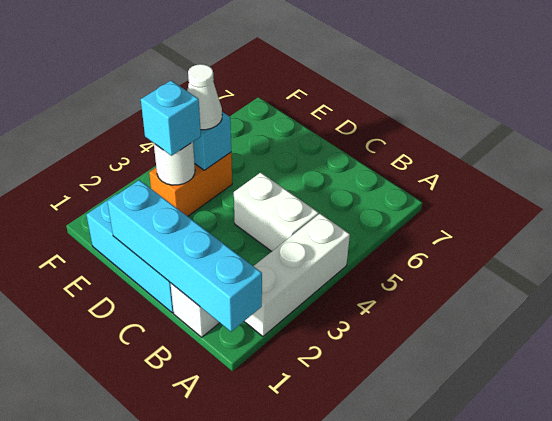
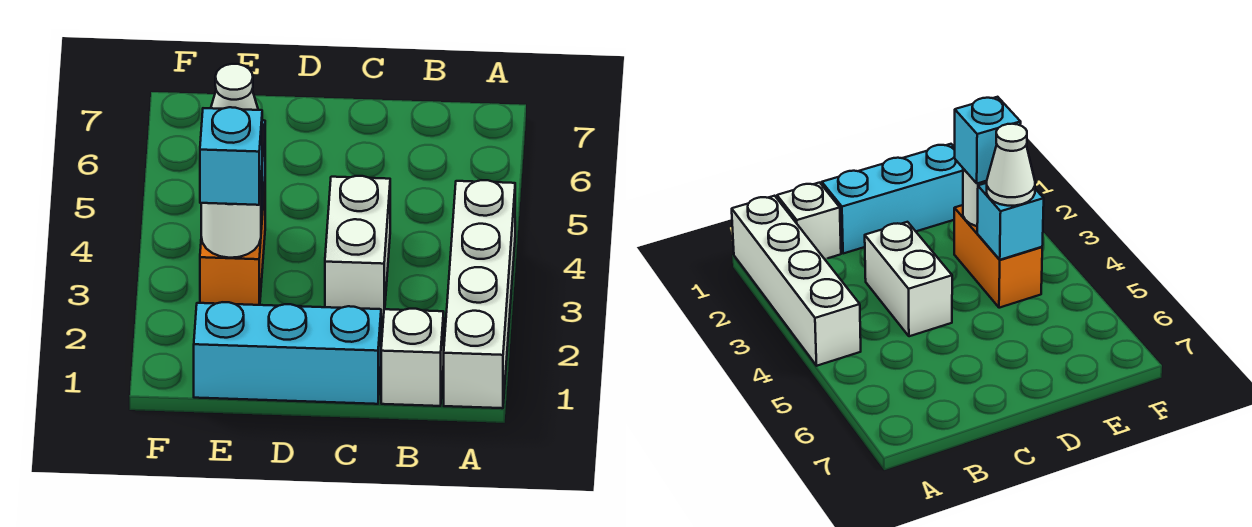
cyan brick A1:D1 level 2 -> none
white brick A2:A4 level 1 -> white brick A1:A4 level 1
white brick B4:C4 level 1 -> white brick C3:C4 level 1

